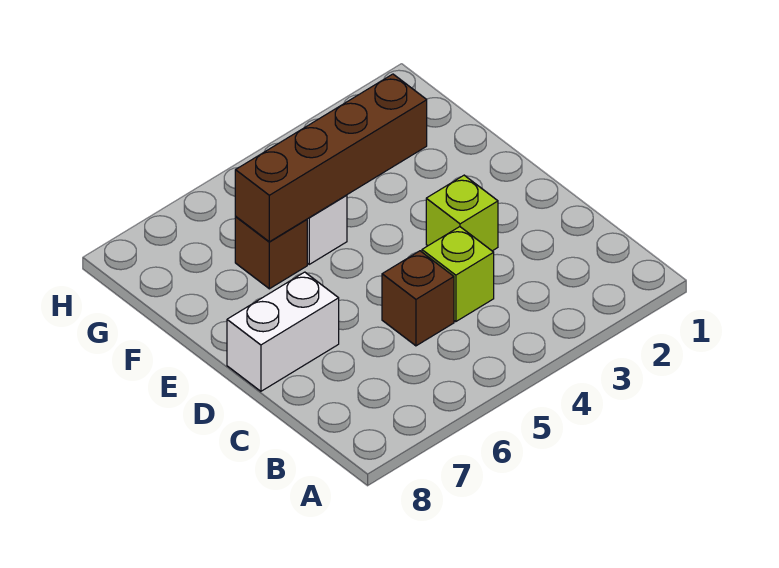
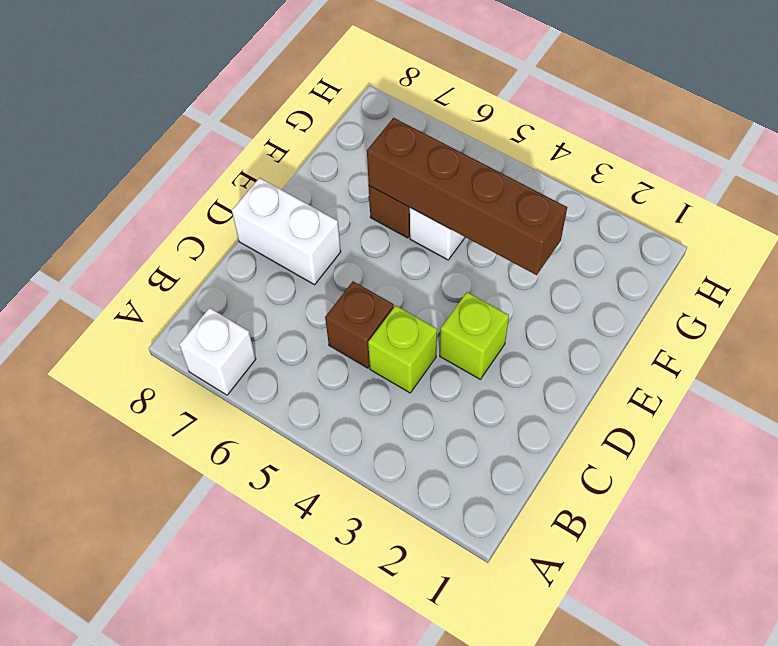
none -> white brick A7 level 1

